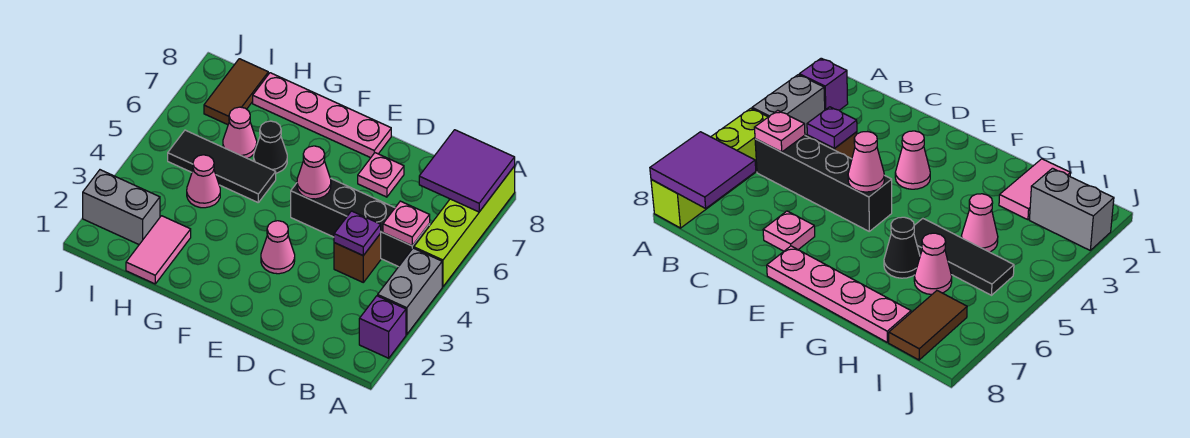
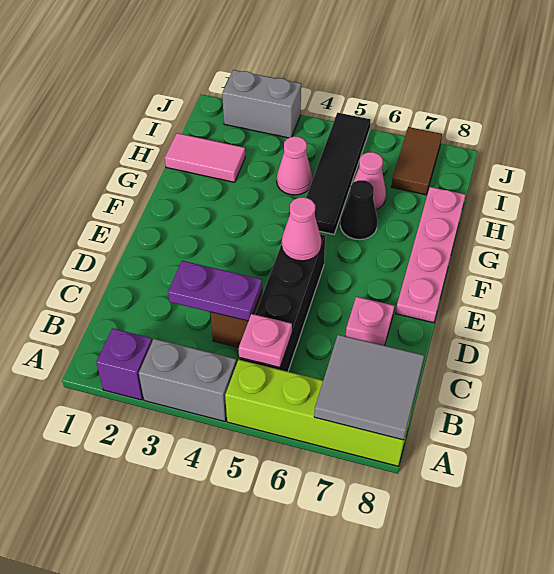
purple tile A7:B8 level 2 -> grey tile A7:B8 level 2
purple plate C4 level 2 -> purple plate C3:C4 level 2
pink cone E3 level 1 -> none
black tile G5:I5 level 1 -> black tile G5:J5 level 1
grey brick I2:J2 level 1 -> grey brick J2:J3 level 1
brown tile I7:I8 level 1 -> brown tile I7:J7 level 1

